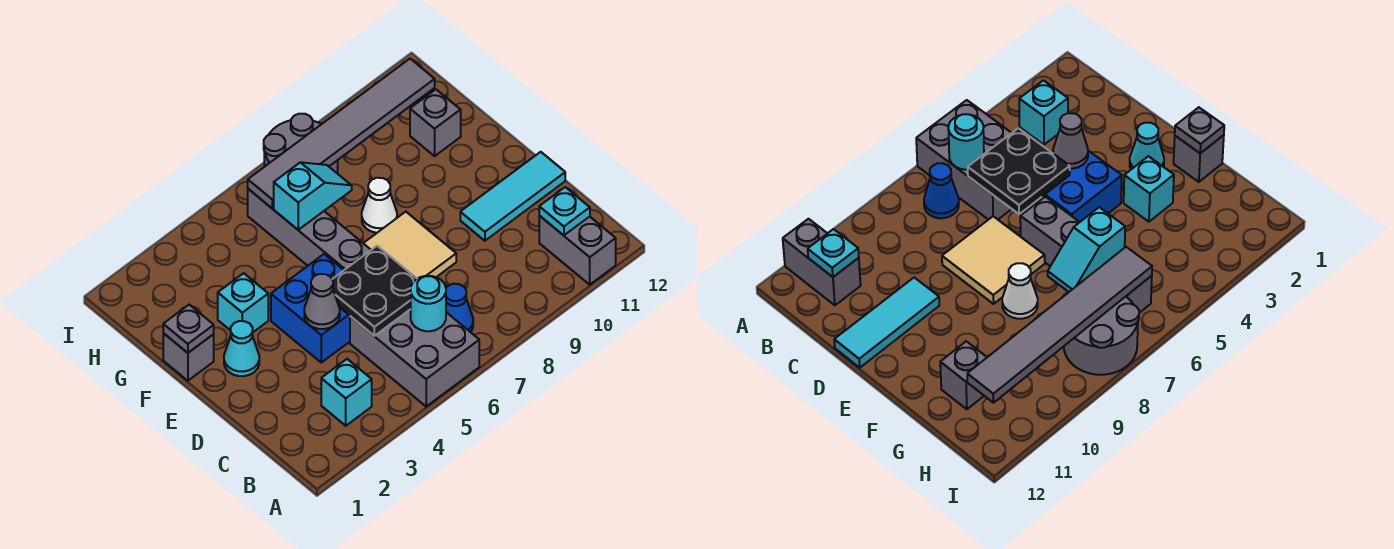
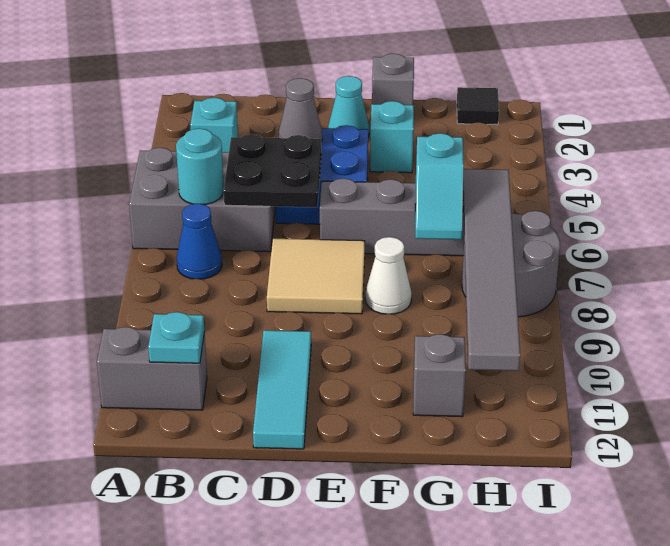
grey plate F1 level 2 -> none
none -> black tile H1 level 1

